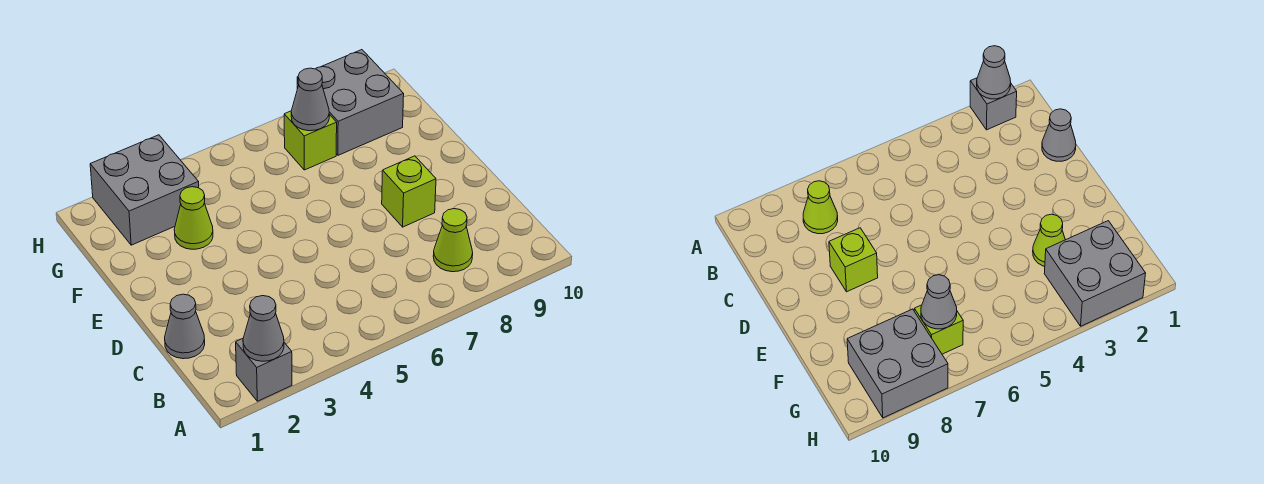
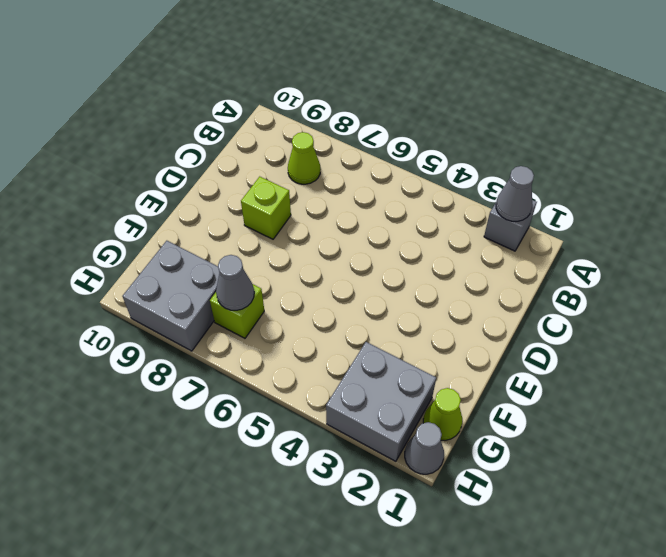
grey cone C1 level 1 -> grey cone H1 level 1
lime cone F3 level 1 -> lime cone G1 level 1

